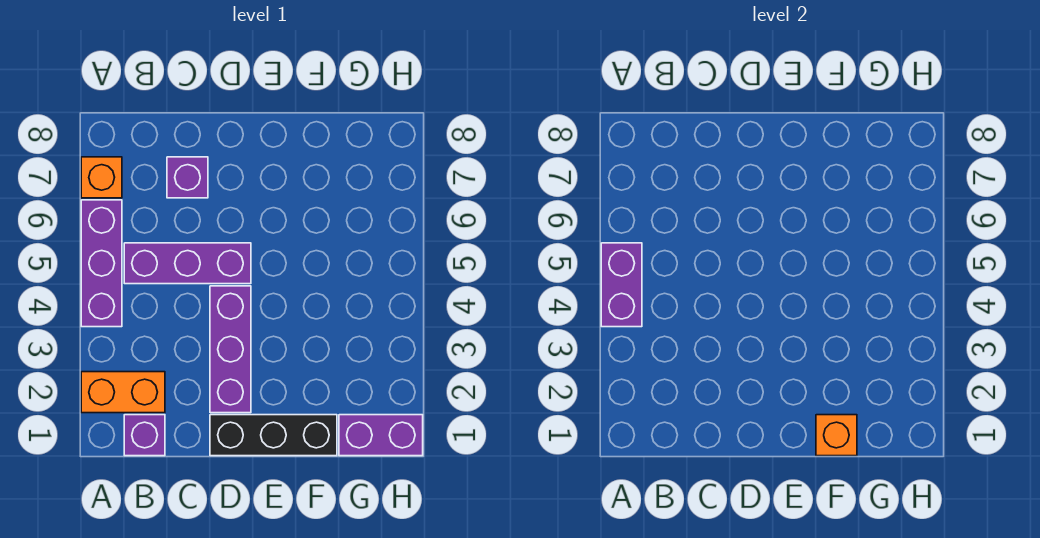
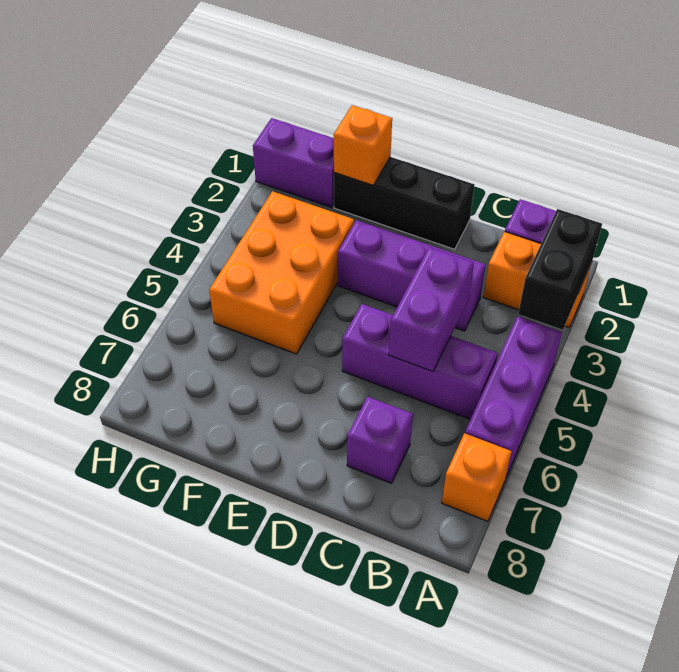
none -> black brick A2:A3 level 2
purple brick A4:A5 level 2 -> purple brick C4:C5 level 2
purple brick D2:D4 level 1 -> purple brick C3:E3 level 1
none -> orange brick F3:G5 level 1

